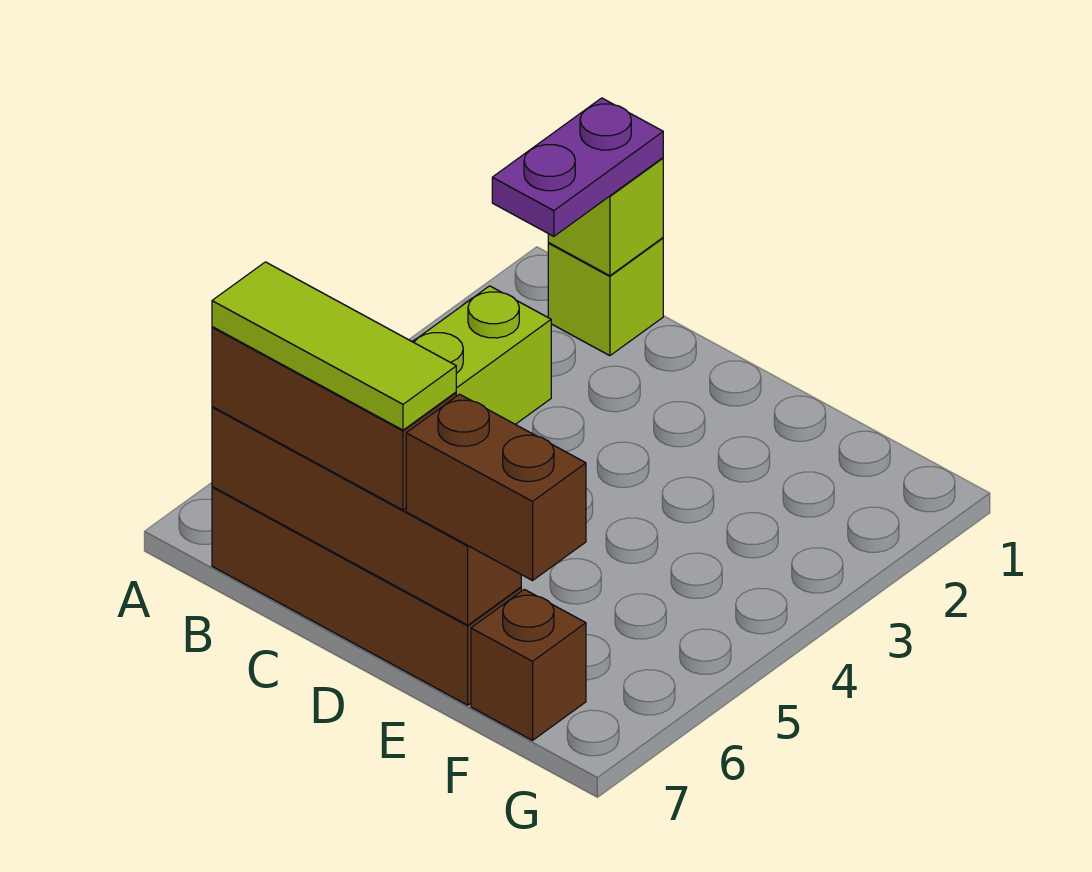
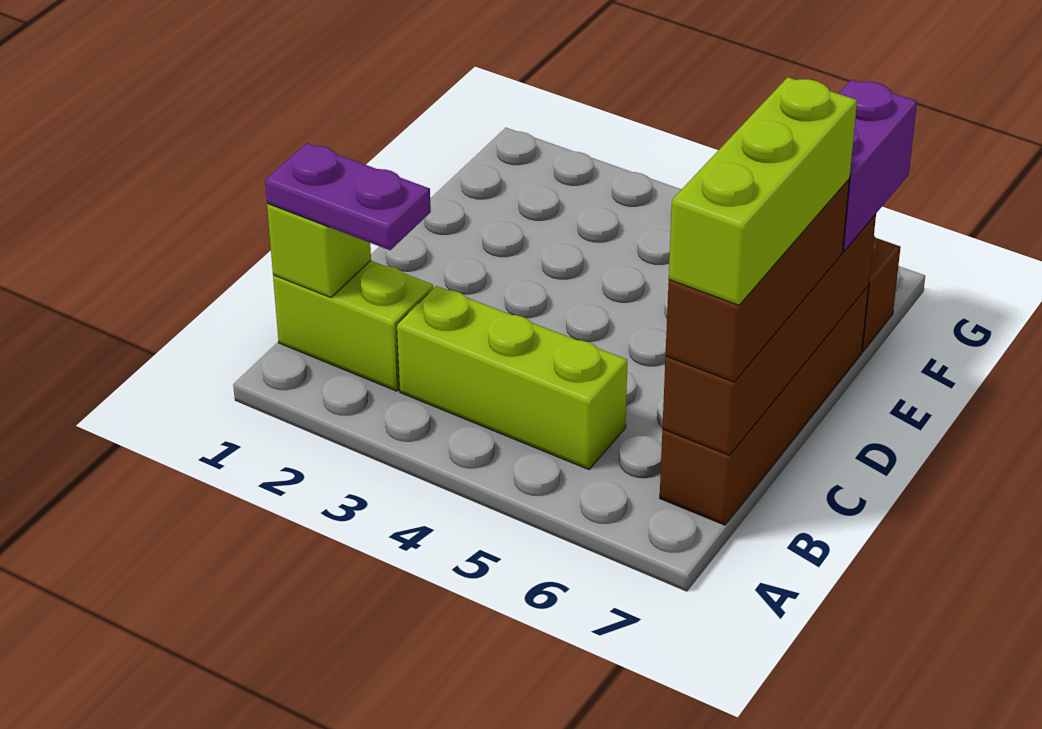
lime brick B1 level 1 -> lime brick B1:B2 level 1
lime tile B7:D7 level 4 -> lime brick B7:D7 level 4
brown brick E7:F7 level 3 -> purple brick E7:F7 level 3

